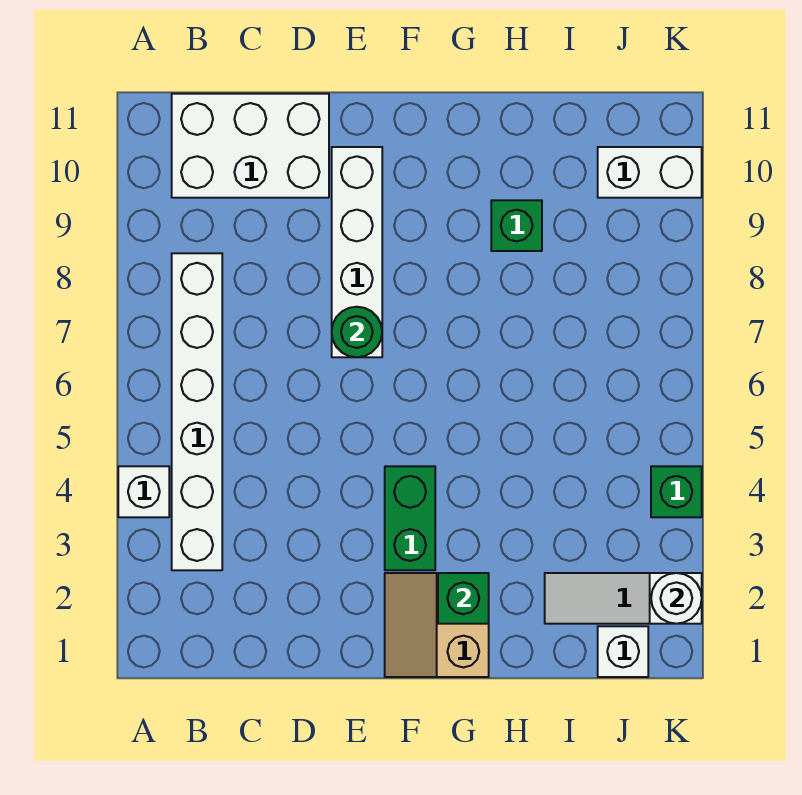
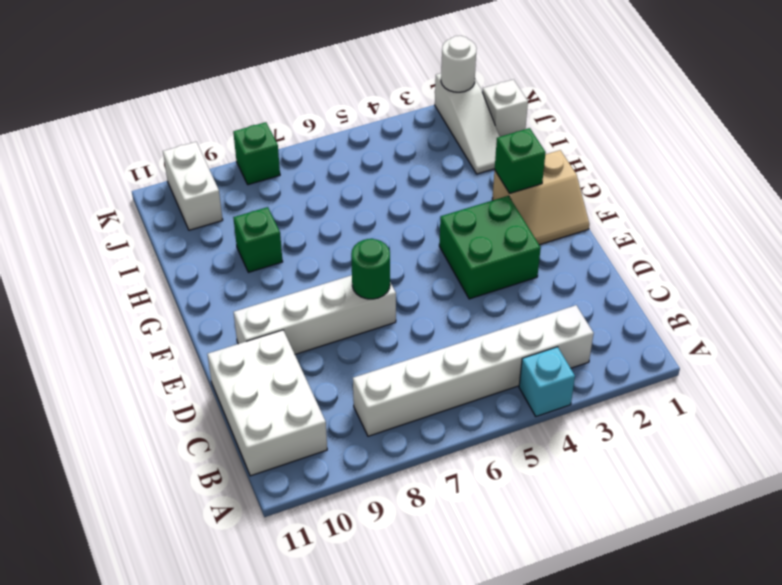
white brick A4 level 1 -> cyan brick A4 level 1
green brick F3:F4 level 1 -> green brick E3:F4 level 1
green brick K4 level 1 -> green brick K8 level 1

